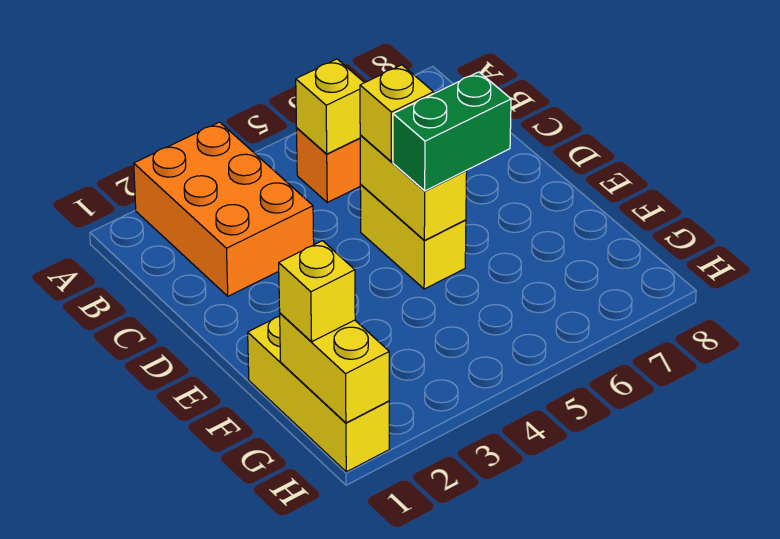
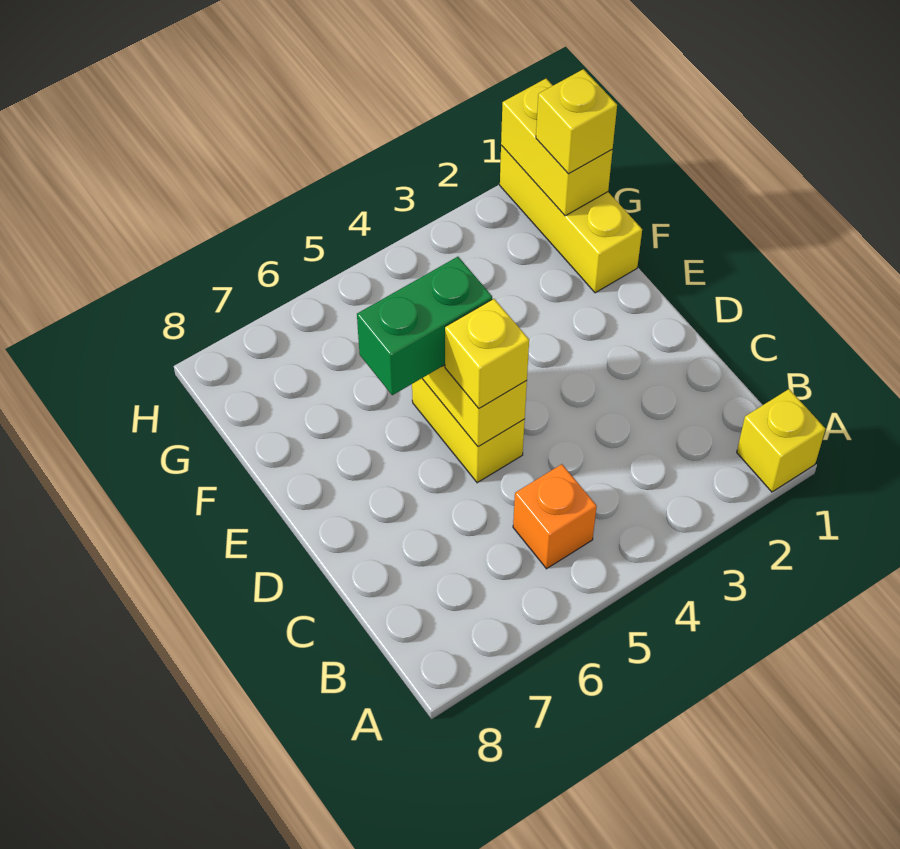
orange brick A2:C3 level 1 -> none
yellow brick B5 level 2 -> yellow brick A1 level 1

